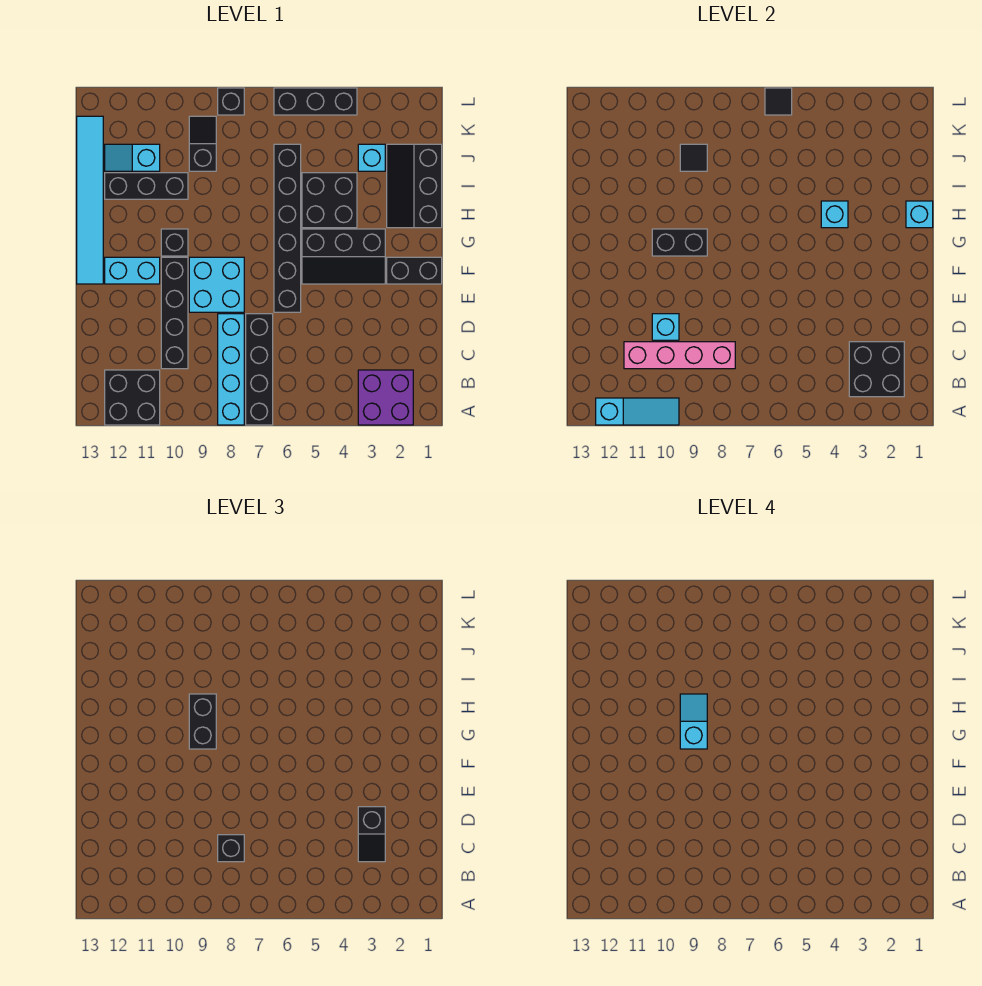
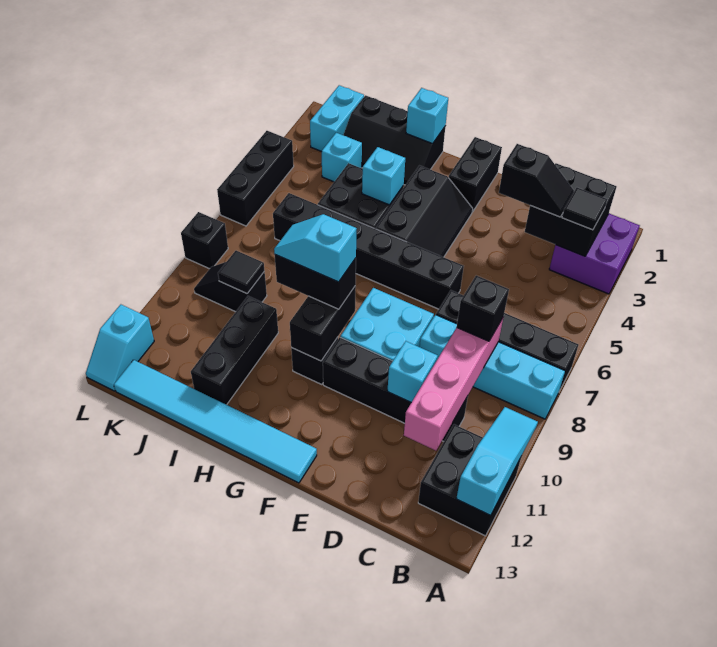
cyan brick F11:F12 level 1 -> cyan brick K1:K2 level 1
cyan slope J11:J12 level 1 top 11 -> cyan slope L12:L13 level 1 top 12
black tile L6 level 2 -> black tile B3 level 3

